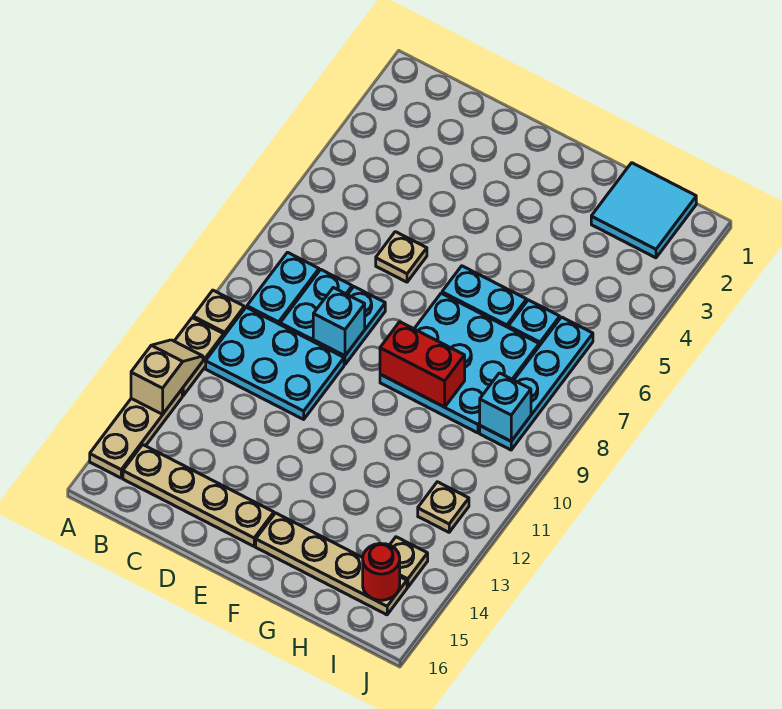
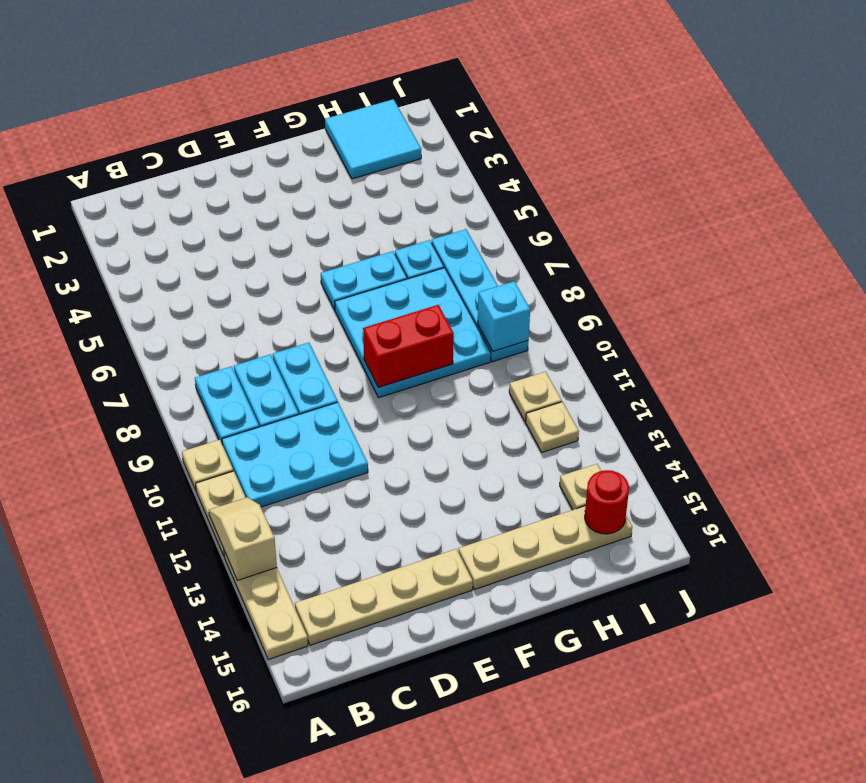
tan plate D6 level 1 -> tan plate I11 level 1
cyan brick D9 level 2 -> none

